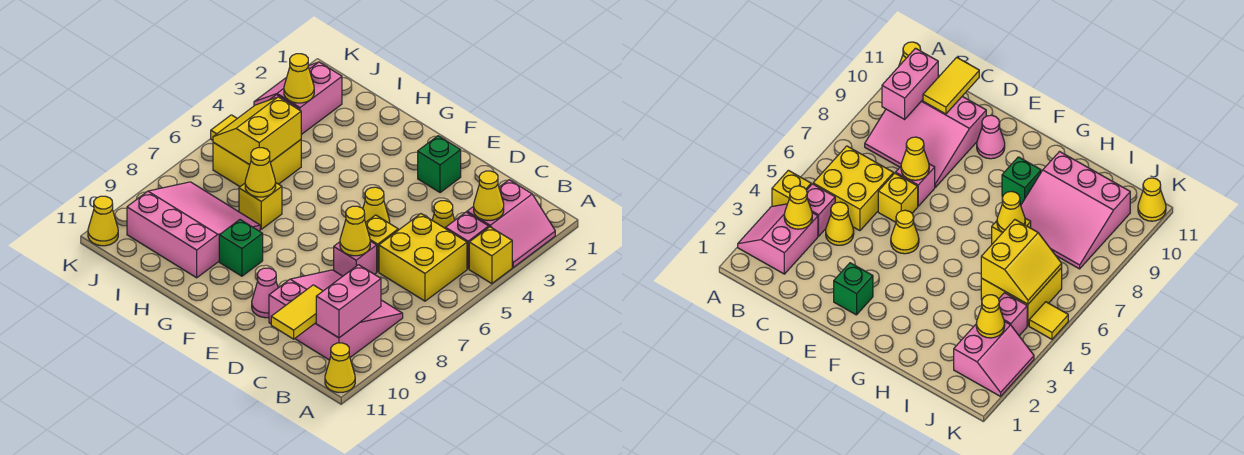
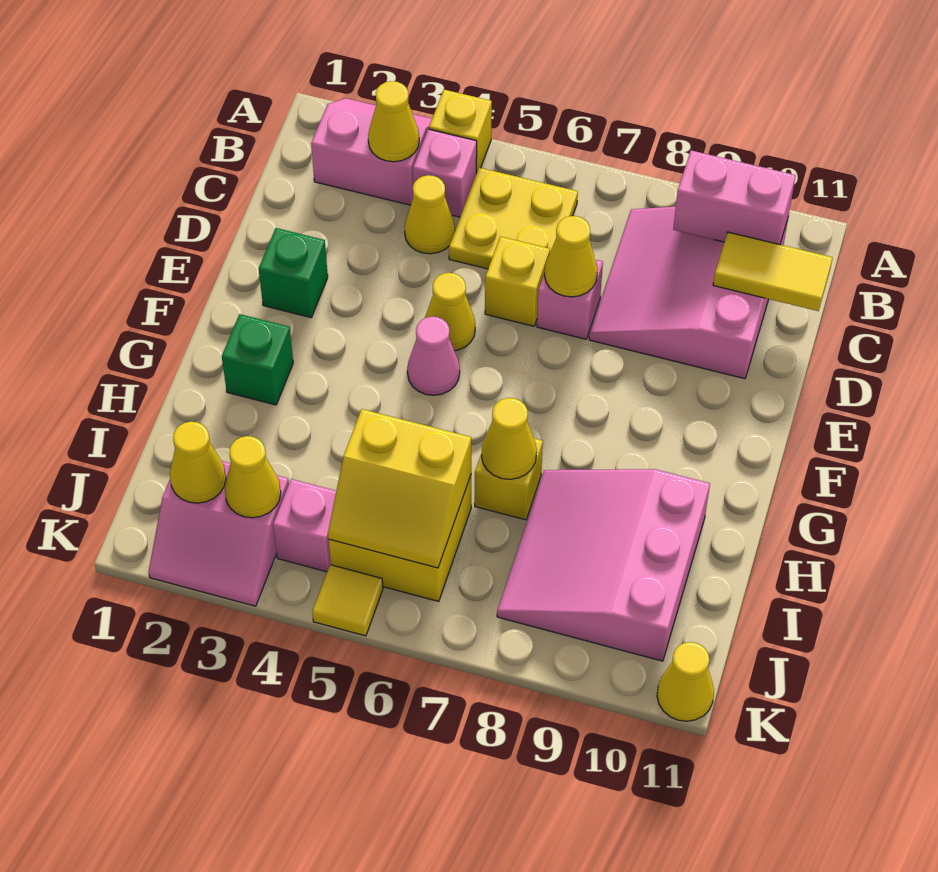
yellow cone A11 level 1 -> yellow cone J2 level 2
yellow brick B5:C6 level 1 -> yellow plate B5:C6 level 1
pink cone E10 level 1 -> pink cone F5 level 1
green brick G9 level 1 -> green brick G2 level 1

